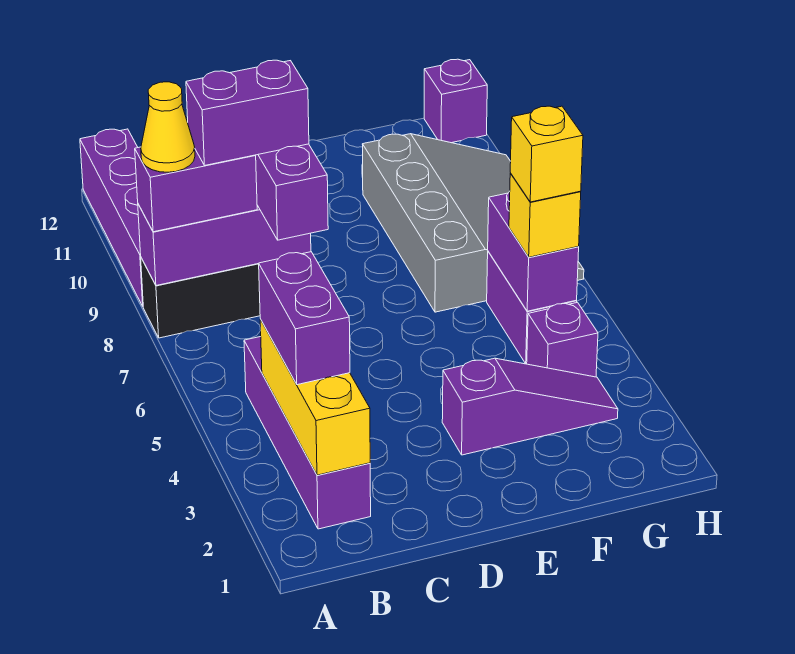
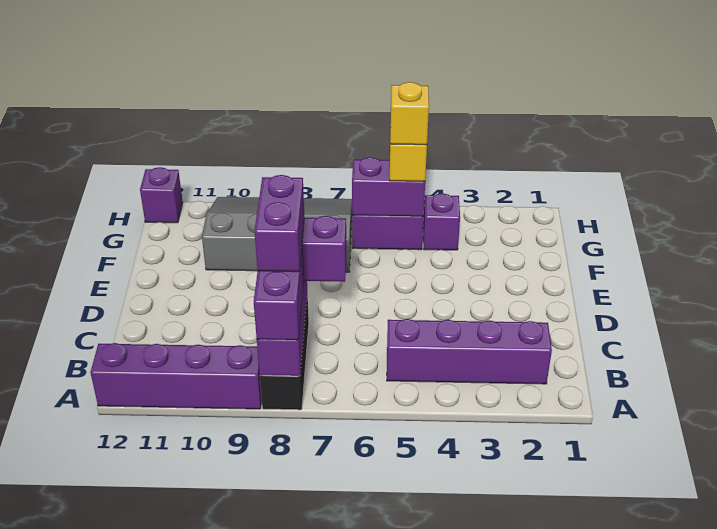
yellow cone A8 level 4 -> none
yellow brick B2:B4 level 2 -> none
purple brick B3:B4 level 3 -> none
purple slope E3:G3 level 1 top E -> none

